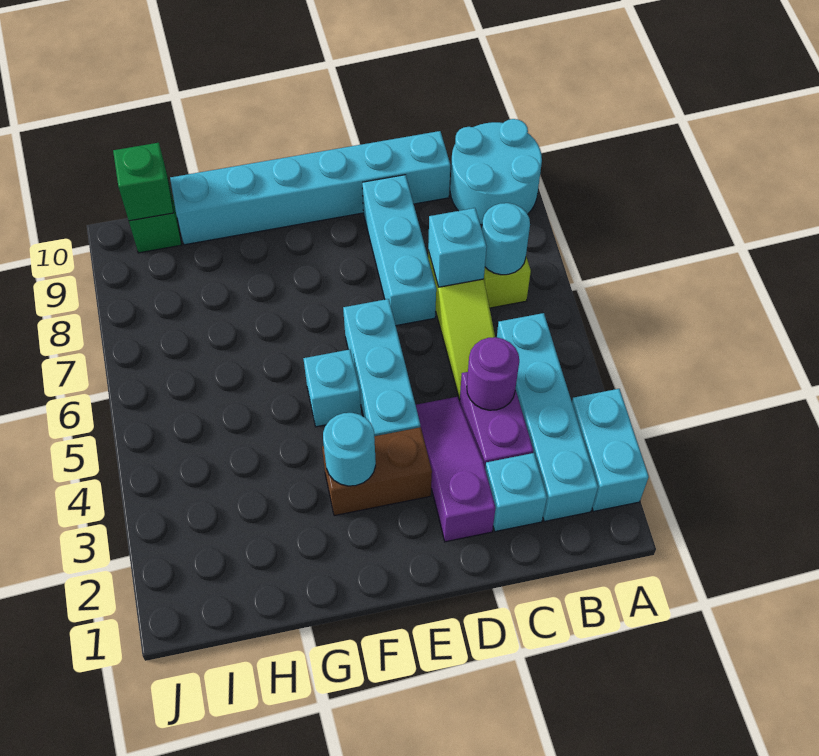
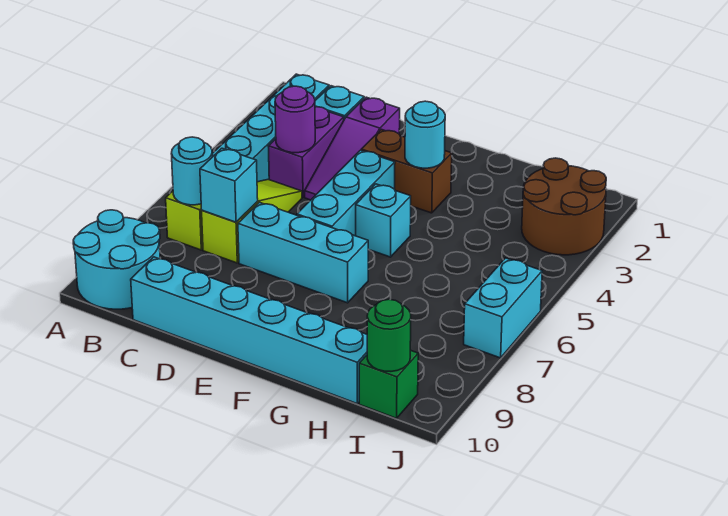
cyan brick A2:A3 level 1 -> cyan brick J6:J7 level 1
cyan brick D7:D9 level 1 -> cyan brick D7:F7 level 1
none -> brown round brick I2:J3 level 1
green brick I10 level 2 -> green round brick I10 level 2

